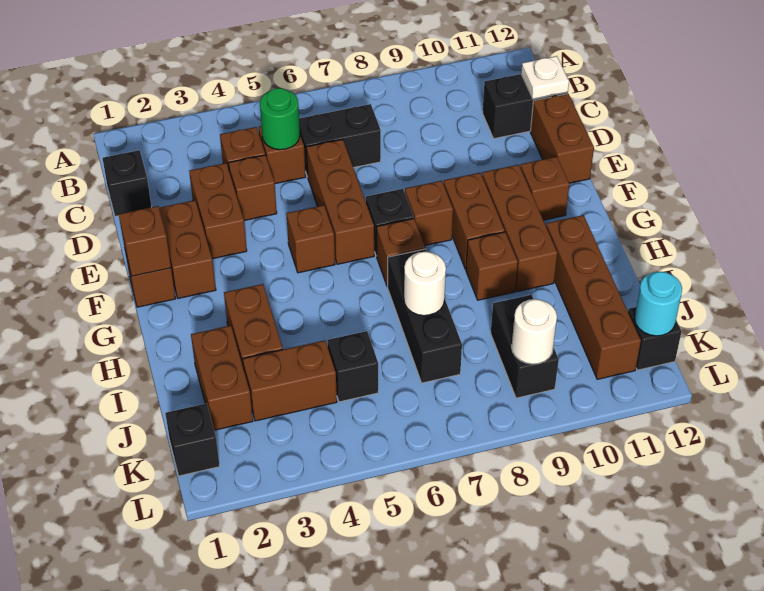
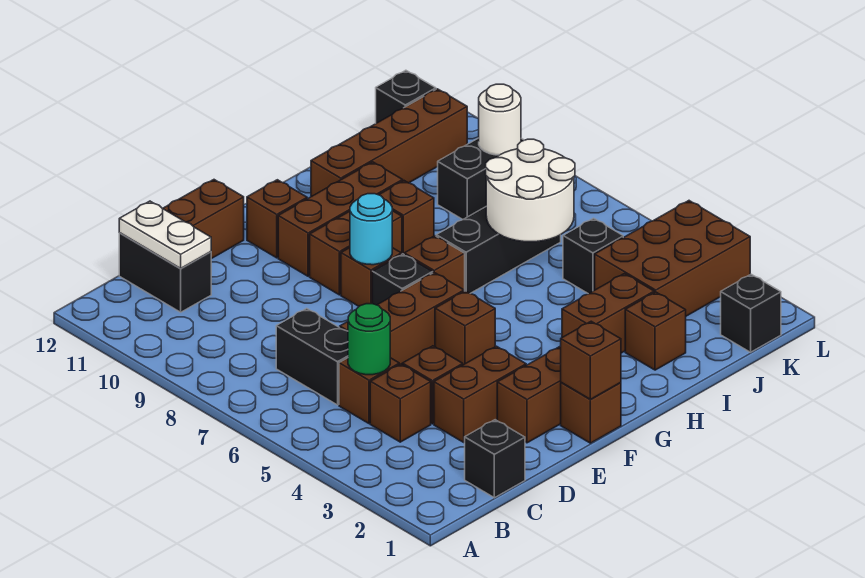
white plate C12 level 2 -> white plate C11:C12 level 2
brown brick I2:J2 level 1 -> brown brick I2 level 1
white round brick I7 level 2 -> white round brick I6:J7 level 2
brown brick J3:J4 level 1 -> brown brick J3:L4 level 1
cyan round brick K12 level 2 -> cyan round brick F8 level 2

